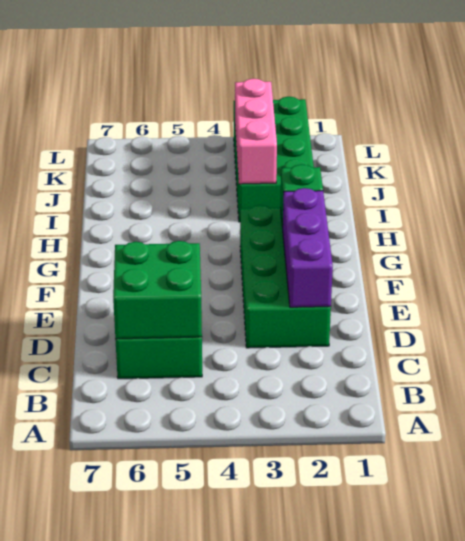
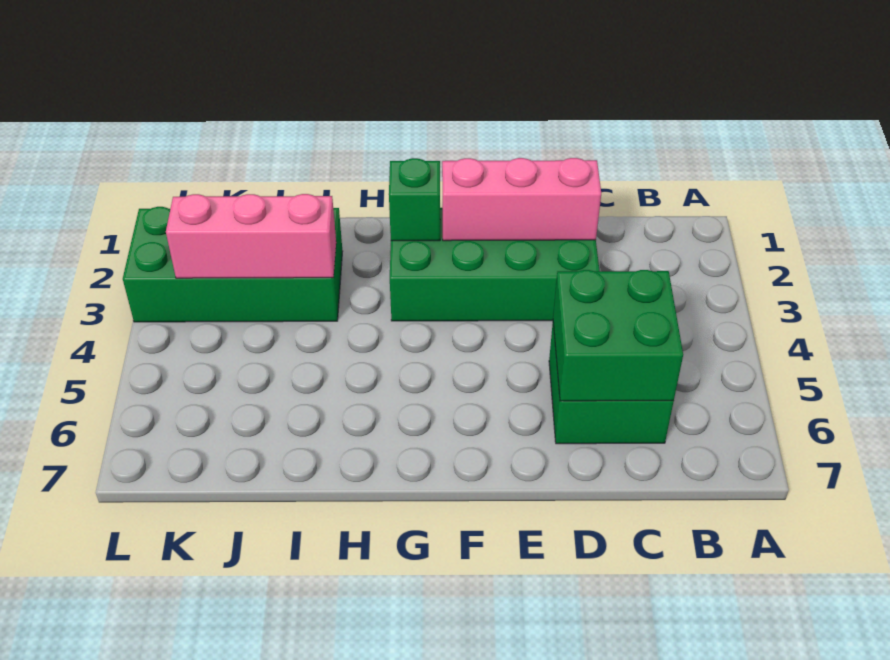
purple brick D2:F2 level 2 -> pink brick D2:F2 level 2

